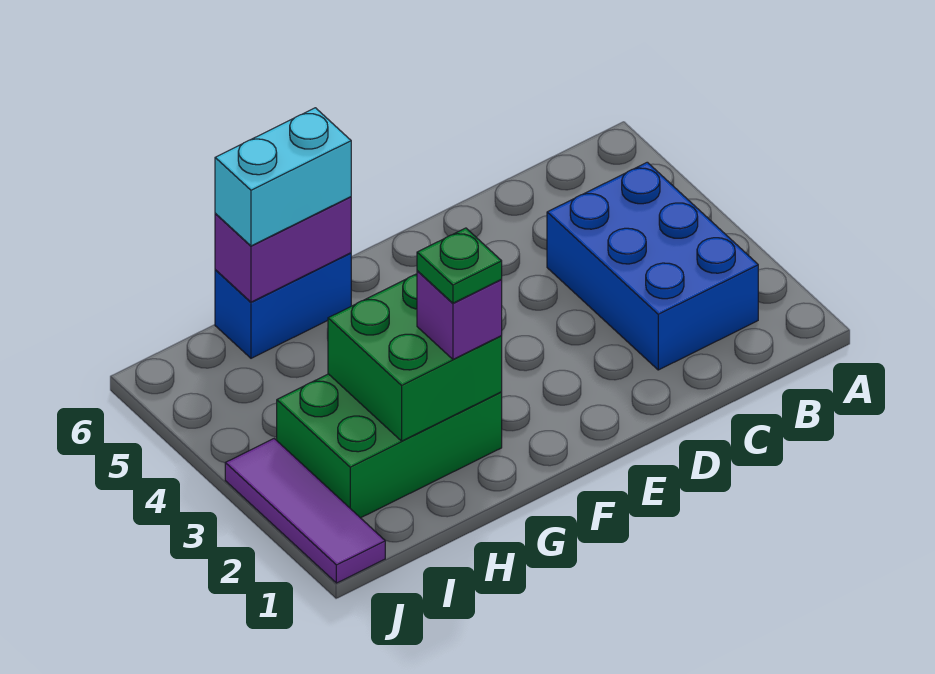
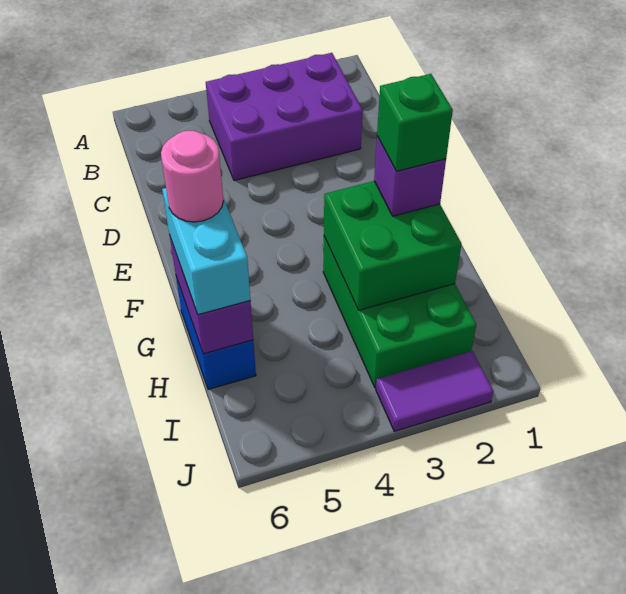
blue brick B2:C4 level 1 -> purple brick B2:C4 level 1
green plate G2 level 4 -> green brick G2 level 4
none -> pink round brick G6 level 4
purple tile J1:J3 level 1 -> purple tile J2:J3 level 1

